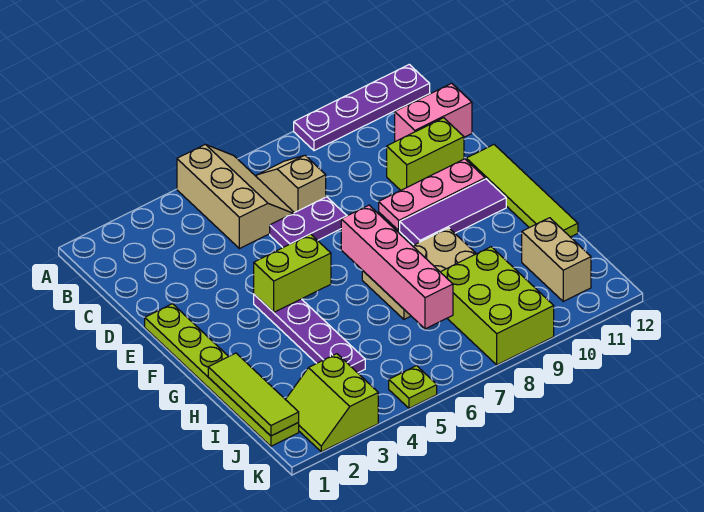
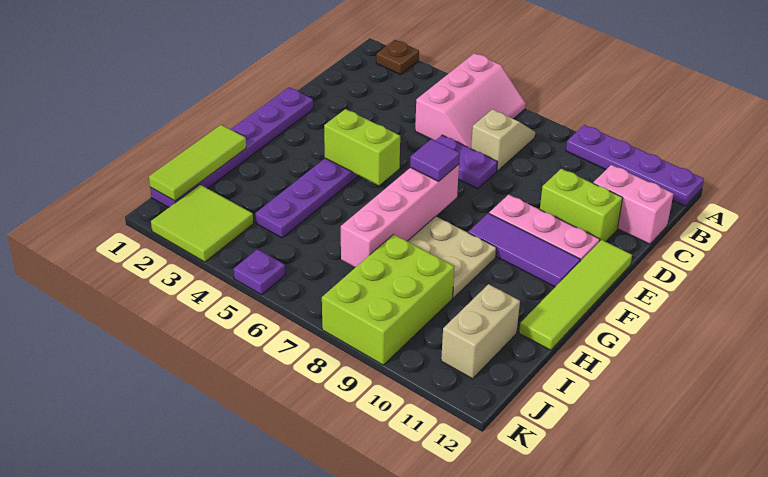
none -> brown plate A2 level 1
tan slope A5:C6 level 1 top 5 -> pink slope A5:C6 level 1 top 5
lime plate E1:J1 level 1 -> purple plate E1:J1 level 1
none -> purple tile F7 level 3
lime slope J2:K3 level 1 top 3 -> lime tile J2:K3 level 1
lime plate K5 level 1 -> purple plate K5 level 1

